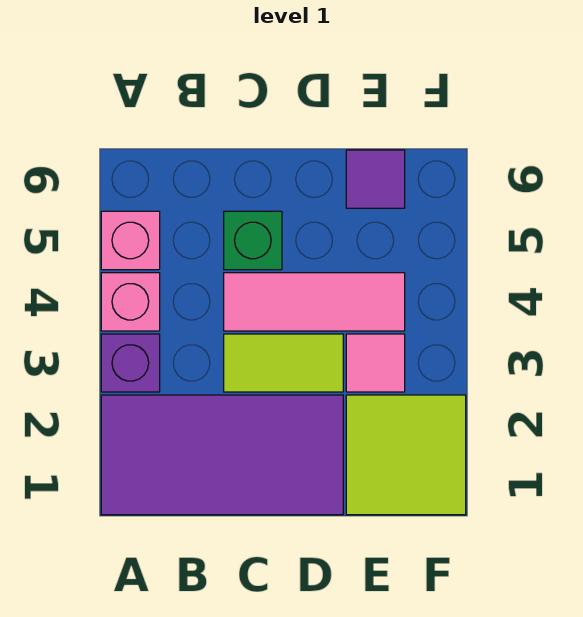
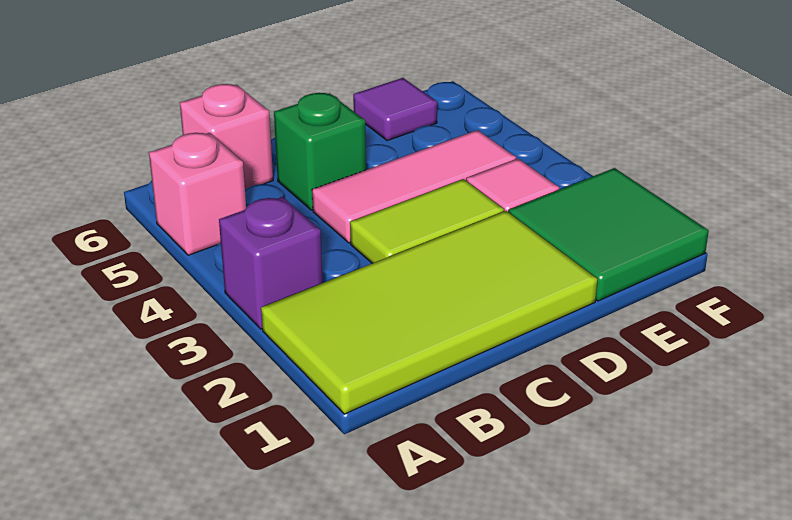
purple tile A1:D2 level 1 -> lime tile A1:D2 level 1
pink brick A4 level 1 -> pink brick B6 level 1
lime tile E1:F2 level 1 -> green tile E1:F2 level 1

